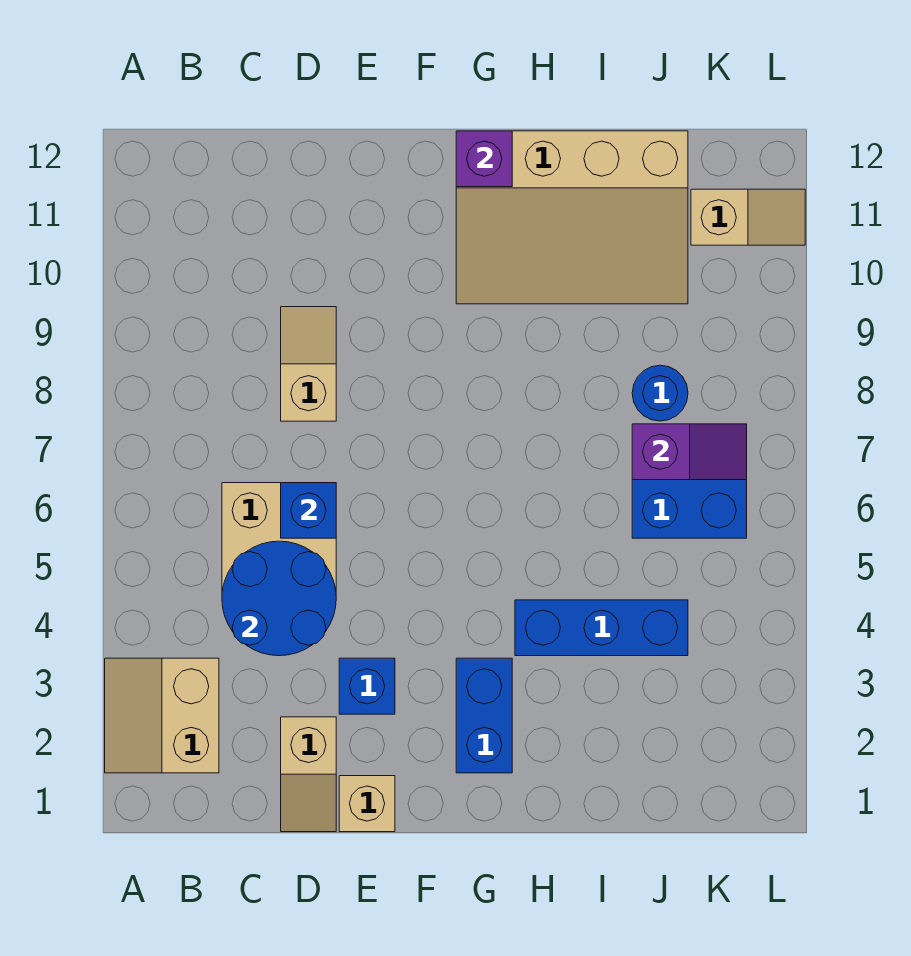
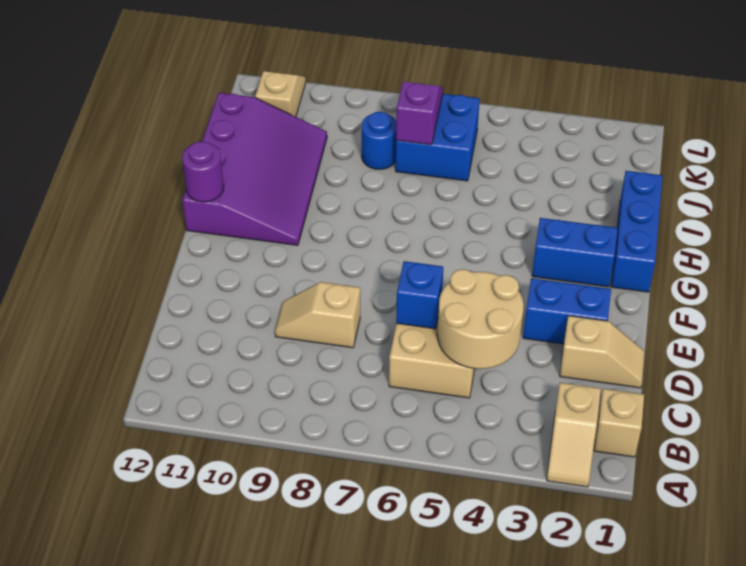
tan slope A2:B3 level 1 top B -> tan slope A2:B2 level 1 top B
blue round brick C4:D5 level 2 -> tan round brick C4:D5 level 2
tan brick E1 level 1 -> tan brick B1 level 1
blue brick E3 level 1 -> blue brick E2:E3 level 1
tan slope G10:J12 level 1 top 12 -> purple slope G10:J12 level 1 top 12
purple brick G12 level 2 -> purple round brick G12 level 2
blue brick H4:J4 level 1 -> blue brick G1:I1 level 1

